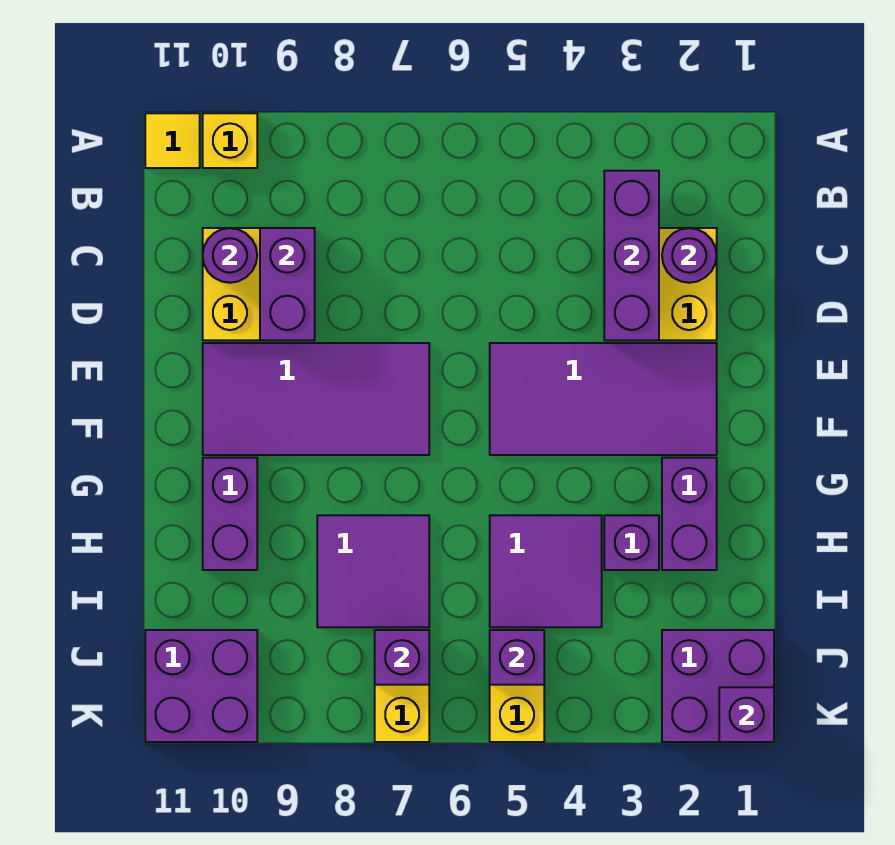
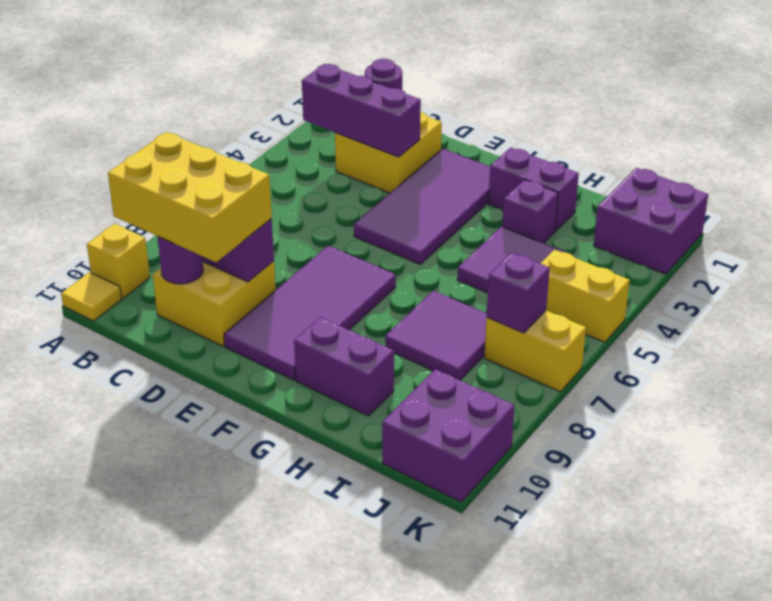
none -> yellow brick B9:D10 level 3
purple brick J5 level 2 -> none
purple brick K1 level 2 -> none

